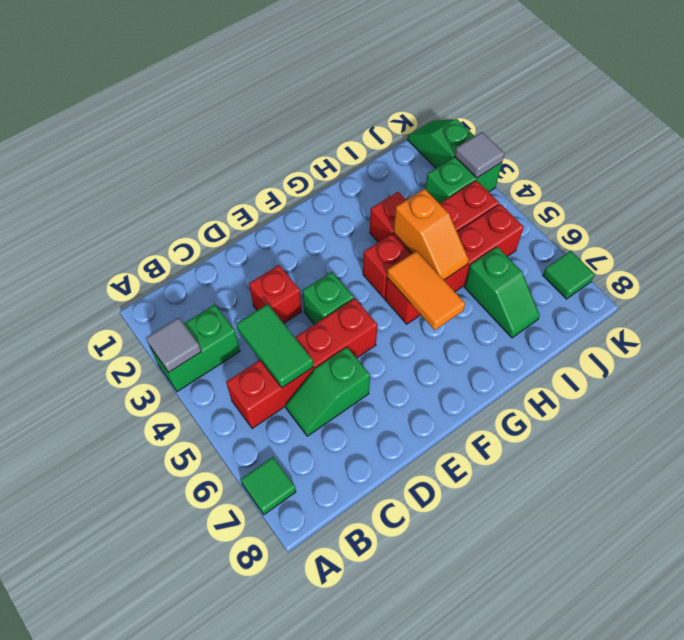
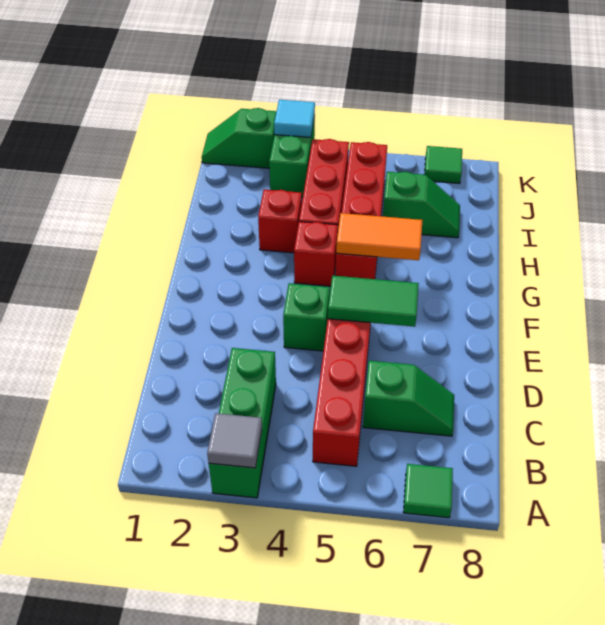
green brick A3:B3 level 1 -> green brick A3:C3 level 1
green tile C4:C5 level 2 -> green tile E5:E6 level 2
green slope C6:D6 level 1 top D -> green slope C6:C7 level 1 top 6
red brick D3 level 1 -> none
orange slope H4:H5 level 2 top 4 -> none
grey tile K3 level 2 -> cyan tile K3 level 2

